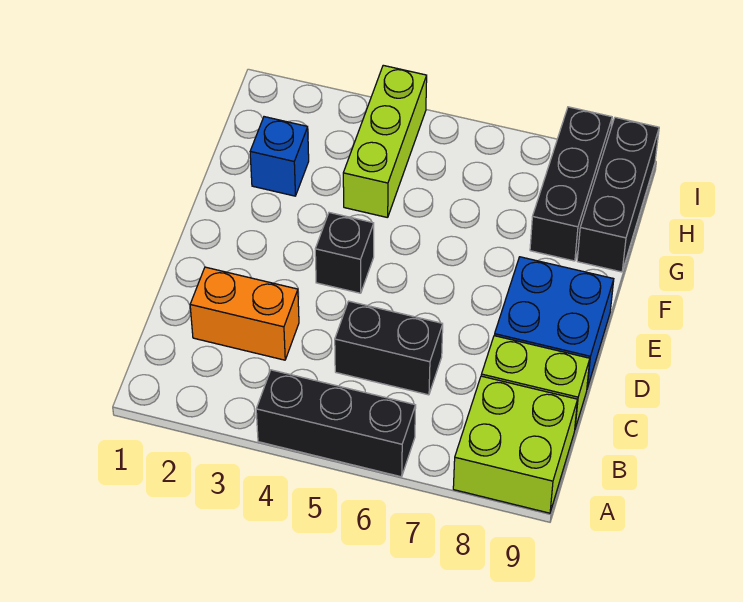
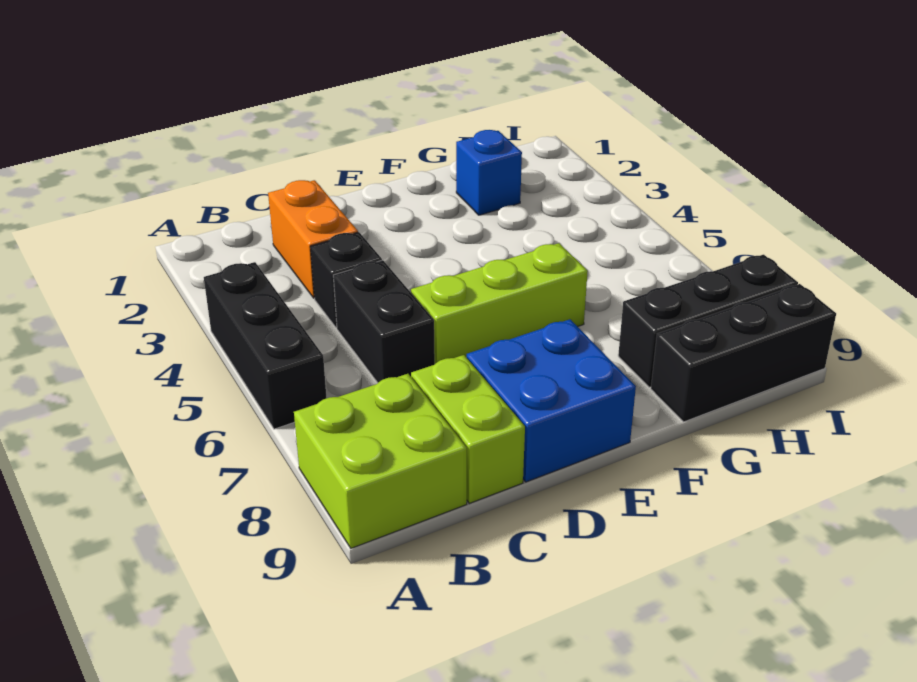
black brick E4 level 1 -> black brick C4 level 1
lime brick G4:I4 level 1 -> lime brick D6:F6 level 1

